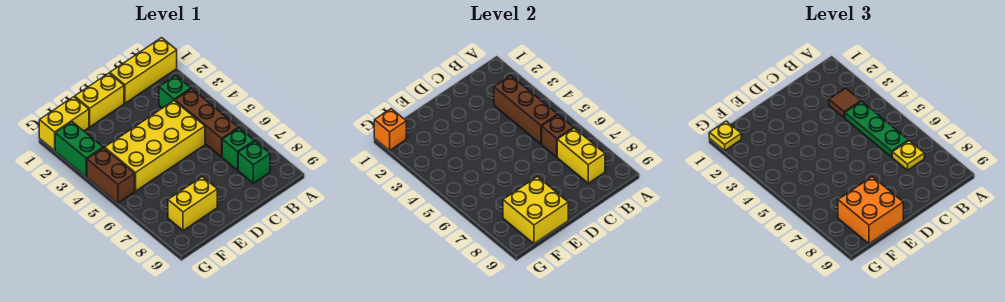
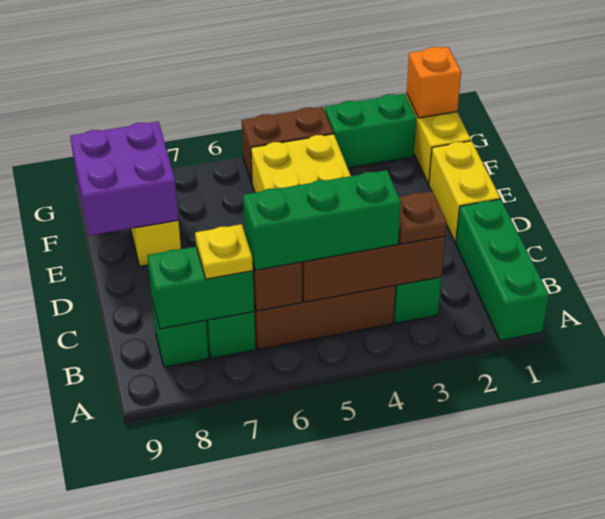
yellow brick A1:C1 level 1 -> green brick A1:C1 level 1
brown tile B3 level 3 -> brown plate B3 level 3
green plate B4:B6 level 3 -> green brick B4:B6 level 3
yellow brick B7:B8 level 2 -> green brick B7:B8 level 2
yellow brick E8:F9 level 2 -> purple brick E8:F9 level 2
orange brick E8:F9 level 3 -> none
yellow plate G1 level 3 -> none

